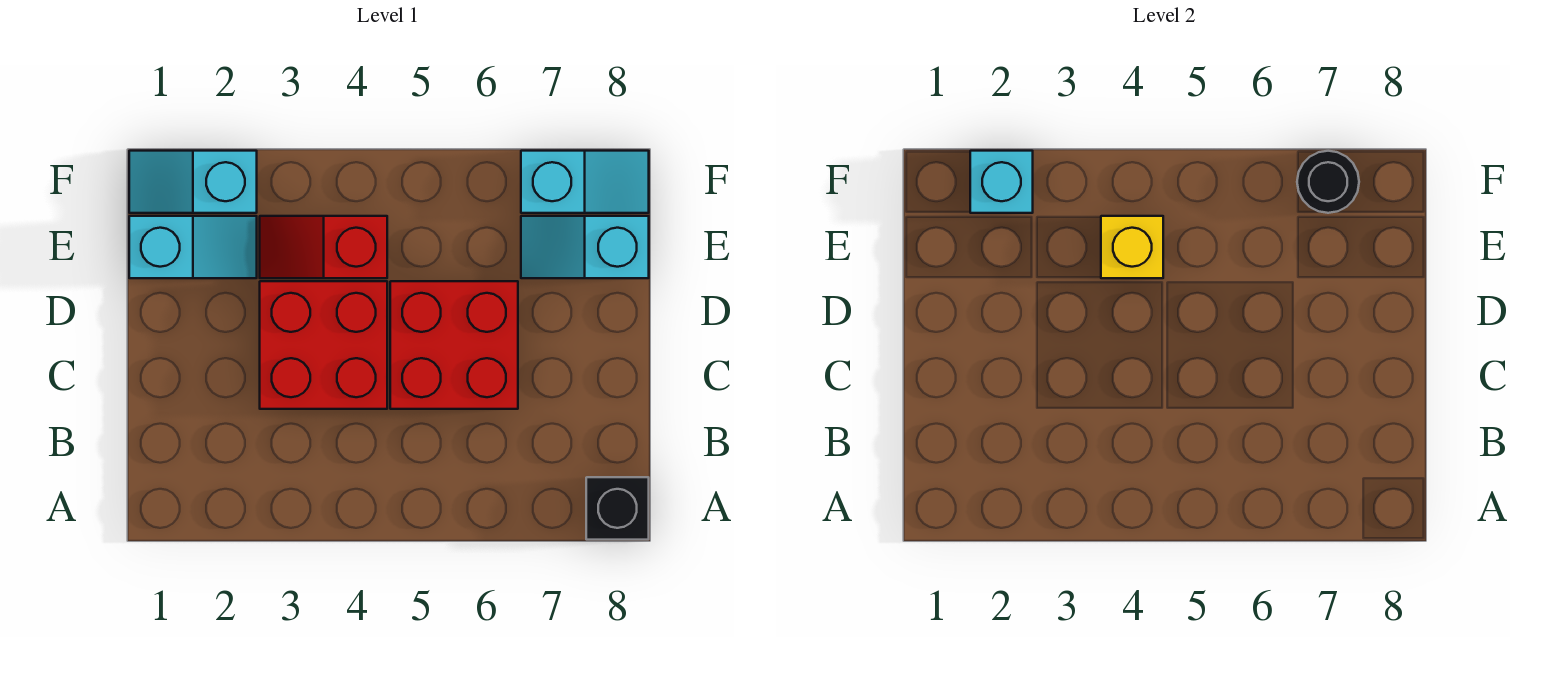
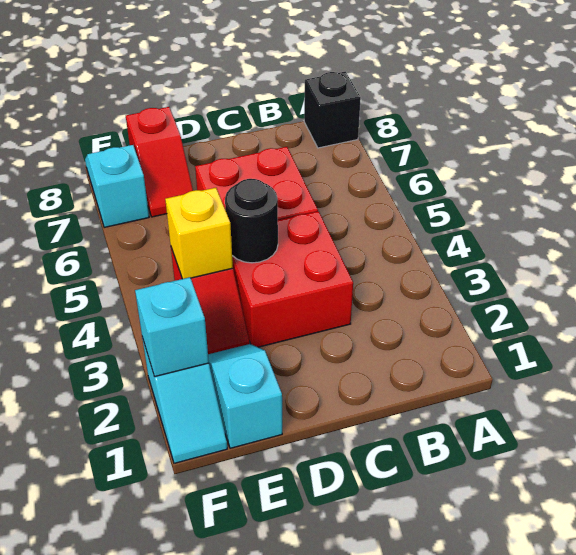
cyan slope E7:E8 level 1 top 8 -> red slope E7:E8 level 1 top 8
black round brick F7 level 2 -> black round brick D4 level 2

